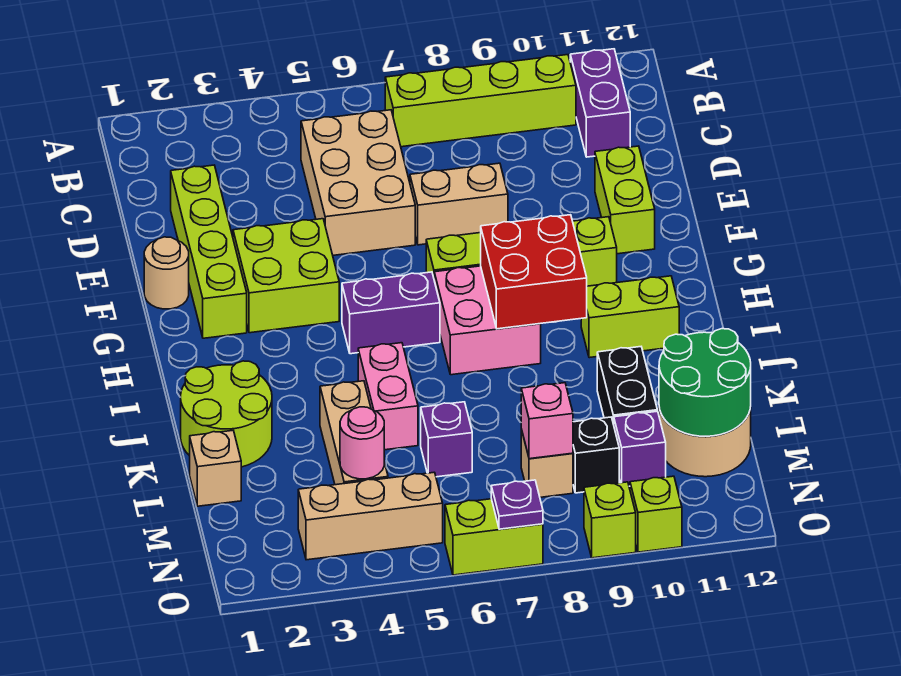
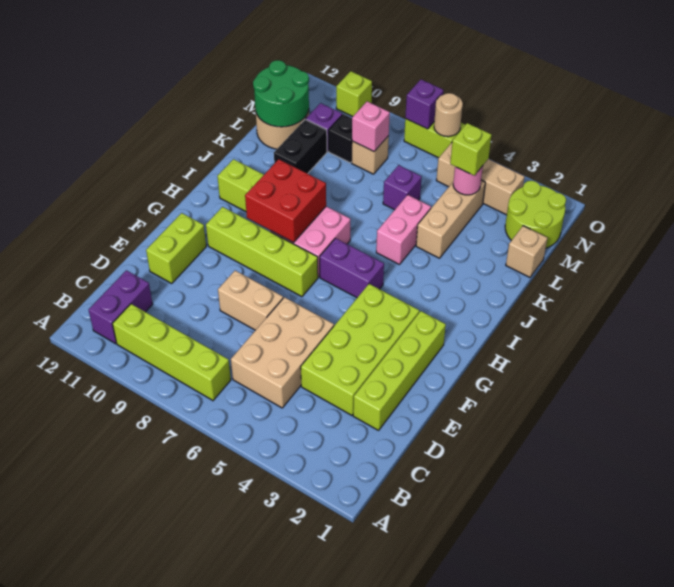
tan round brick F1 level 1 -> tan round brick O6 level 2
lime brick F3:G4 level 1 -> lime brick D3:G4 level 1
lime round brick J1:K2 level 1 -> lime round brick M1:N2 level 1
purple plate O7 level 2 -> purple brick O7 level 2
lime brick O9 level 1 -> lime brick M4 level 3

